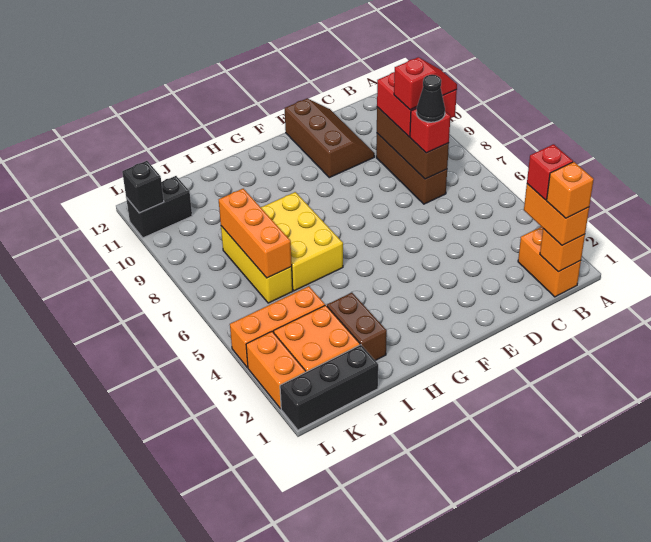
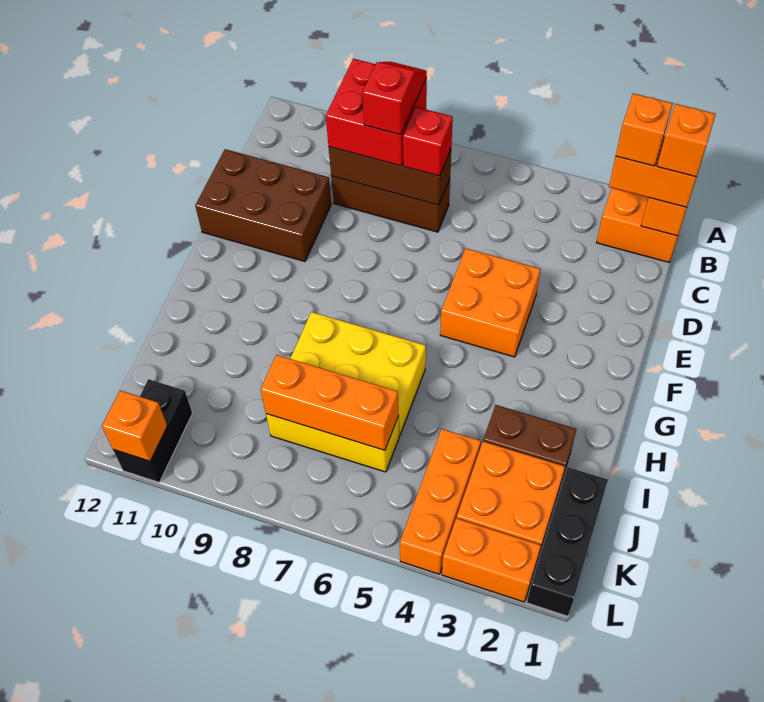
red brick B2 level 4 -> orange brick B2 level 4
black cone C7 level 4 -> none
brown slope D10:E12 level 1 top E -> brown brick D10:E12 level 1
none -> orange brick E4:F5 level 1
black brick L11 level 2 -> orange brick L11 level 2

